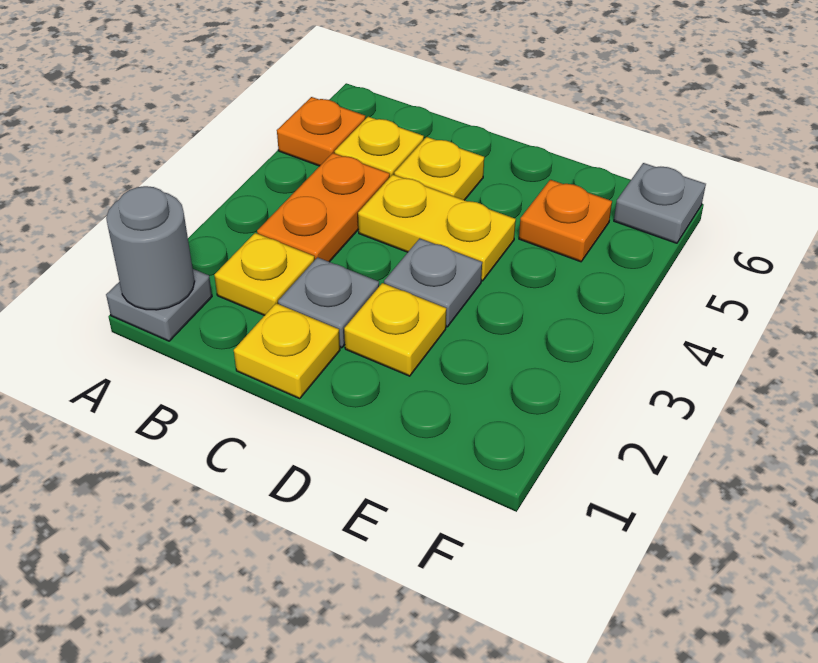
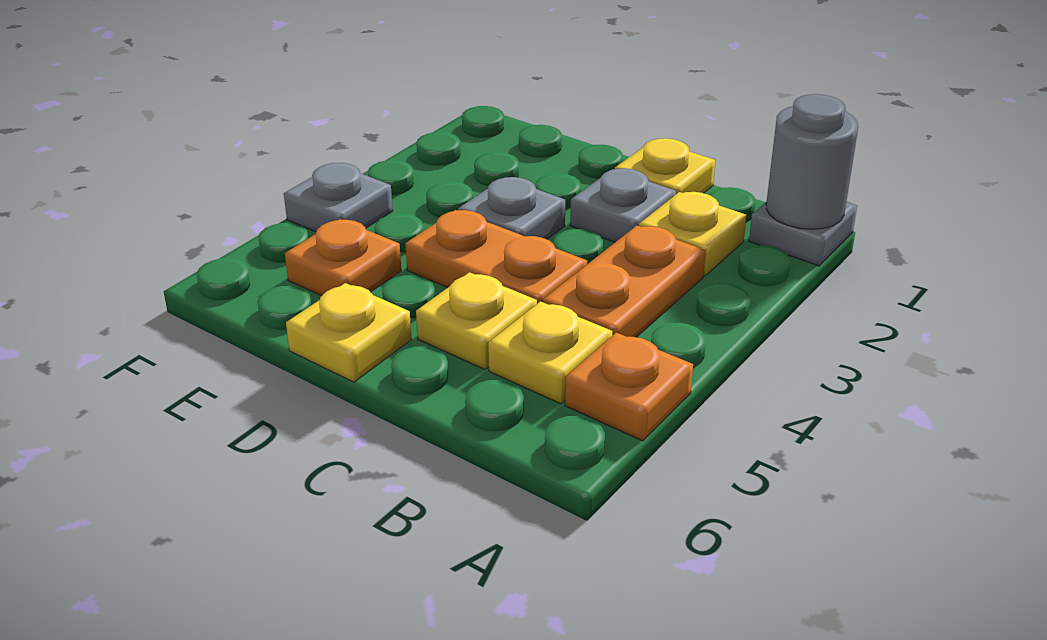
yellow plate C4:D4 level 1 -> orange plate C4:D4 level 1
yellow plate D2 level 1 -> yellow plate D6 level 1
grey plate F6 level 1 -> grey plate F4 level 1

